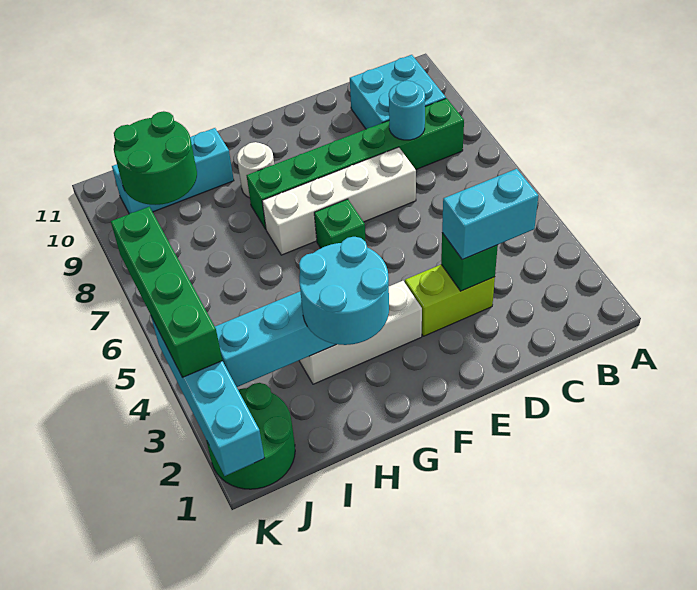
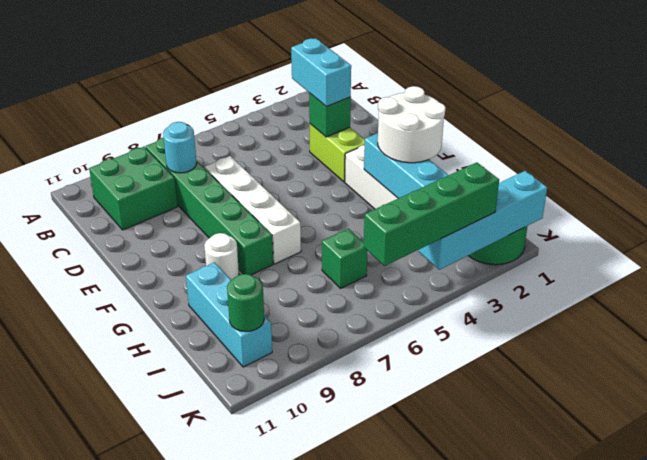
cyan brick B9:C10 level 1 -> green brick B9:C10 level 1
green brick F6 level 1 -> green brick I6 level 1
cyan round brick G2:H3 level 3 -> white round brick G2:H3 level 3
green round brick I9:J10 level 2 -> green round brick J10 level 2

